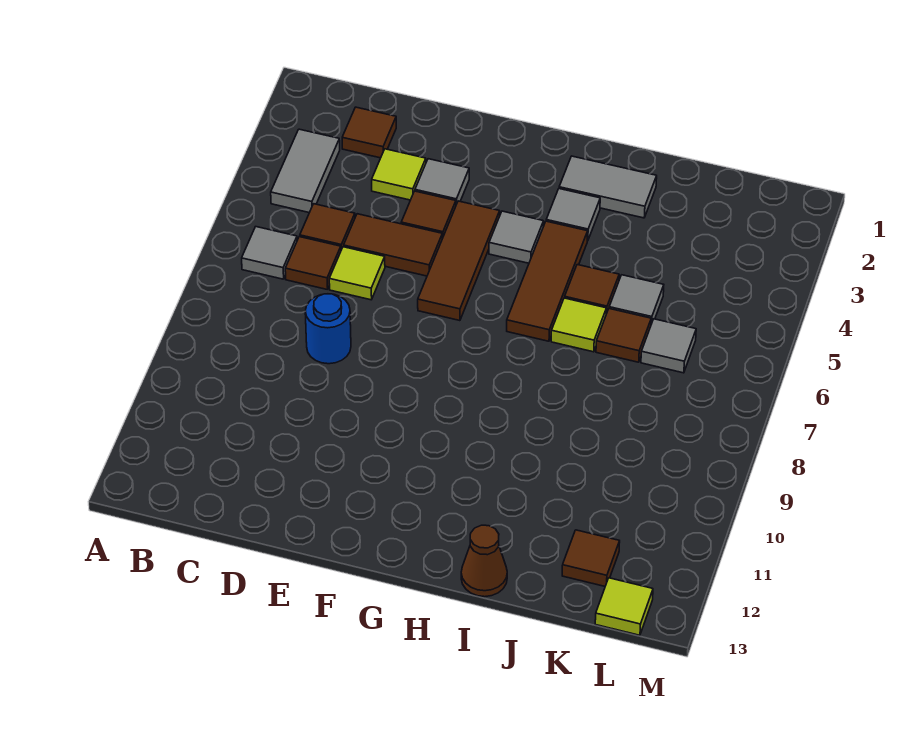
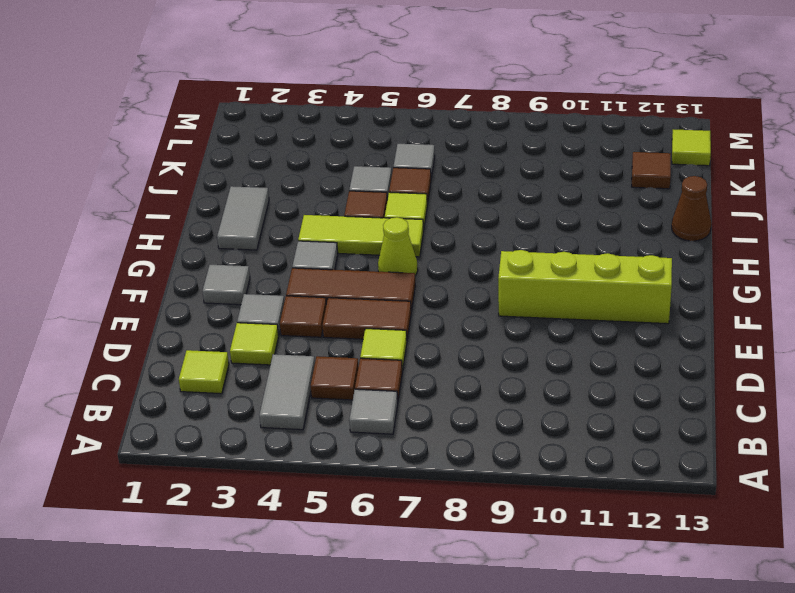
grey tile B3:B4 level 1 -> grey tile B4:C4 level 1
brown tile C2 level 1 -> lime tile C2 level 1
brown tile D5:E5 level 1 -> brown tile E5:E6 level 1
blue round brick D8 level 1 -> none
none -> lime brick F9:F12 level 1
none -> lime cone G6 level 1
grey tile H3 level 1 -> grey tile F2 level 1
brown tile H4:H6 level 1 -> lime tile H4:H6 level 1

